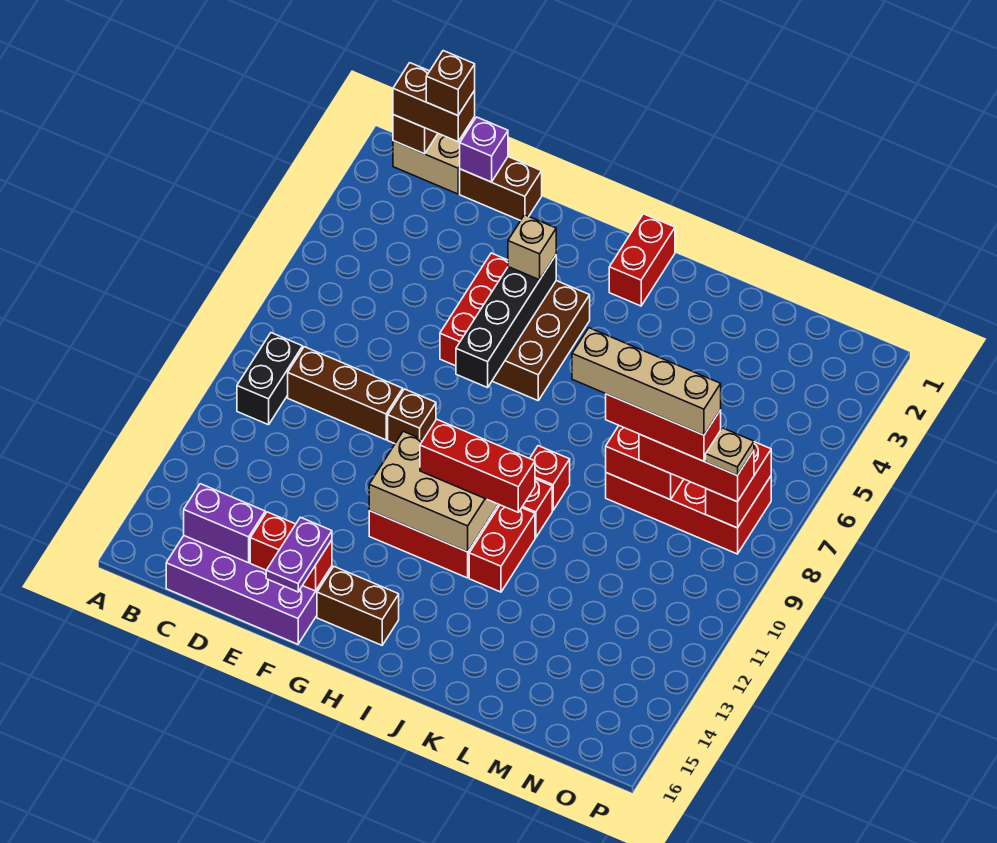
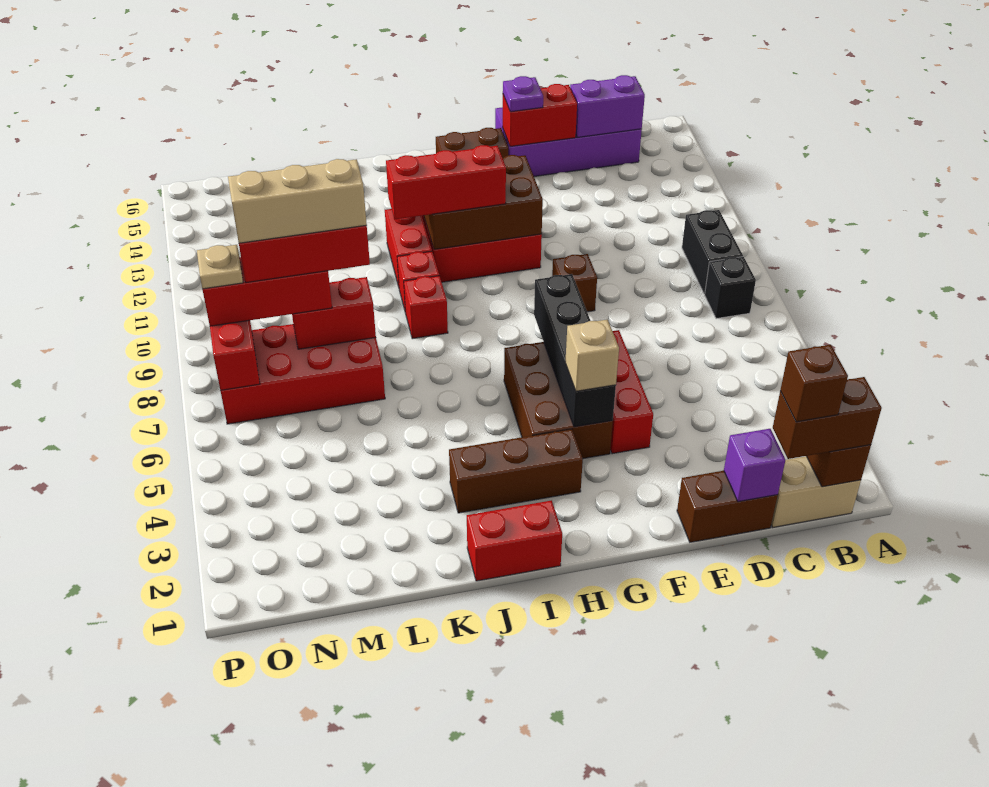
none -> black brick B8 level 1
brown brick C9:E9 level 1 -> brown brick H3:J3 level 1
purple plate F15:F16 level 3 -> purple plate F15 level 3
tan brick G11:I12 level 2 -> brown brick G11:I12 level 2
red brick I1:I2 level 1 -> red brick I1:J1 level 1
tan brick K8:N8 level 5 -> tan brick L8:N8 level 5

